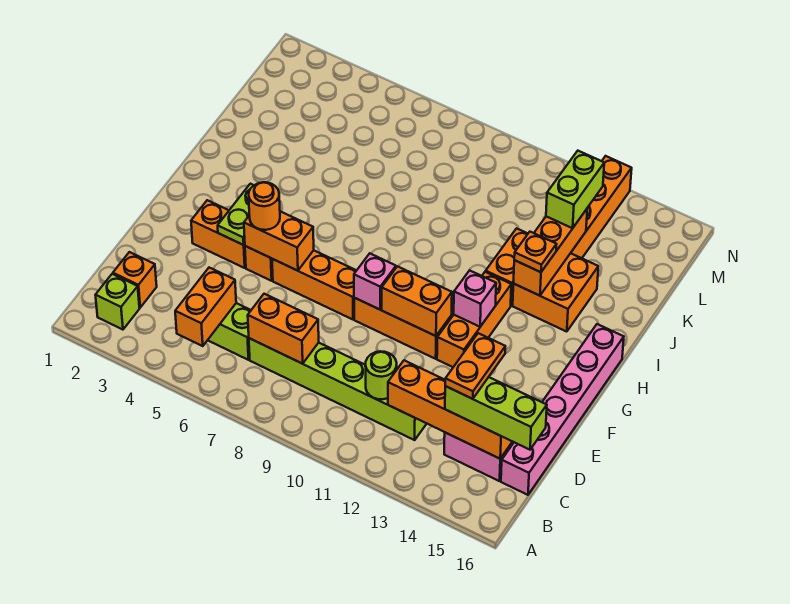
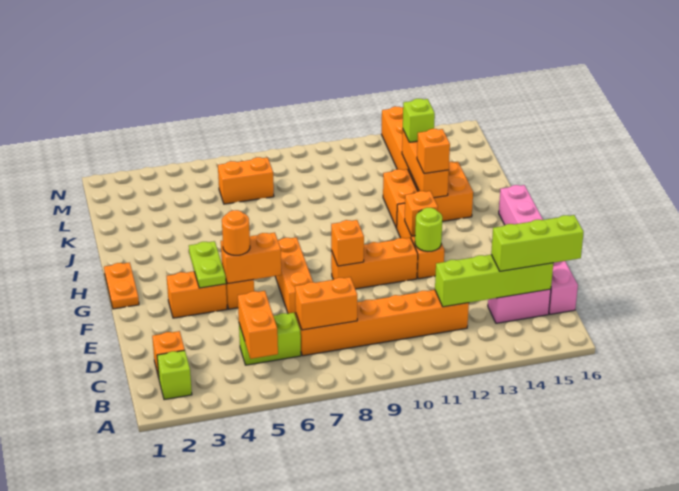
lime brick C7:C12 level 1 -> orange brick C7:C12 level 1
lime round brick C11 level 2 -> lime round brick F12 level 2
orange brick C12:C15 level 2 -> lime brick C12:C15 level 2
orange plate C14:D14 level 4 -> orange plate G1:H1 level 1
orange brick F6:F8 level 1 -> orange brick E7:G7 level 1
pink brick F9 level 2 -> orange brick F9 level 2
orange brick F10:F11 level 2 -> orange brick L6:L7 level 1
pink brick G12 level 2 -> orange brick G12 level 2
orange plate I13 level 3 -> orange brick I13 level 3
lime brick K13:L13 level 3 -> lime brick K13 level 3

